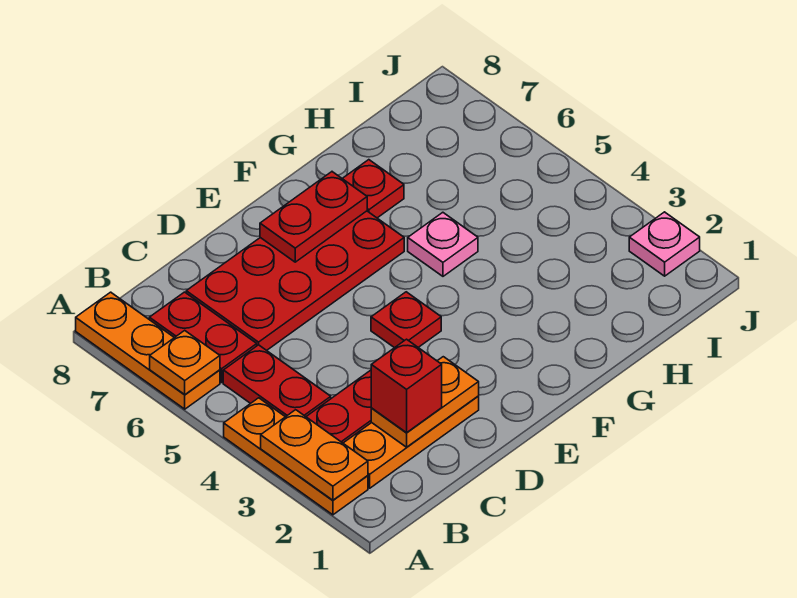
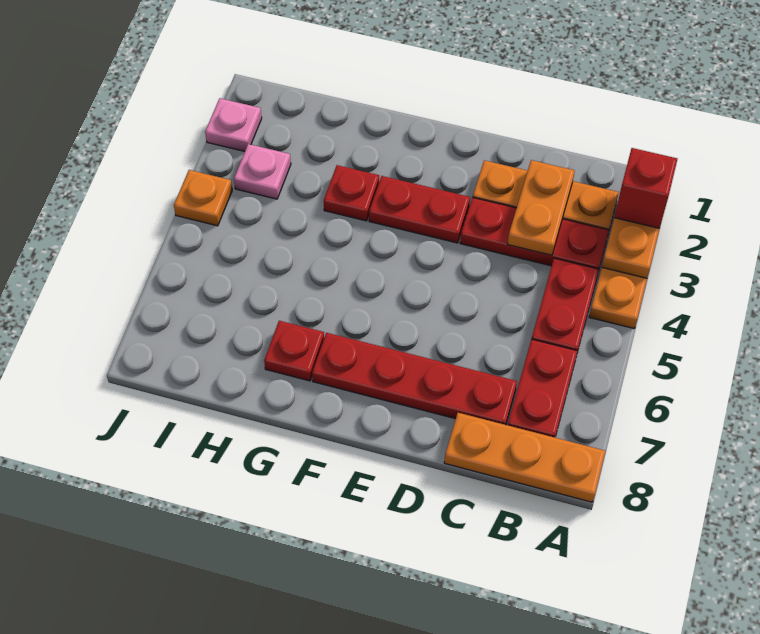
orange plate A6:A8 level 1 -> orange plate A8:C8 level 1
orange plate A6 level 2 -> orange plate J4 level 1
orange plate C2:D2 level 2 -> orange plate C2:C3 level 2
red brick C2 level 3 -> red brick A2 level 3
red plate C6:F7 level 1 -> red plate C7:F7 level 1
red plate E4 level 1 -> red plate G3 level 1
red plate E7:F7 level 2 -> red plate E3:F3 level 1
pink plate G5 level 1 -> pink plate I3 level 1

